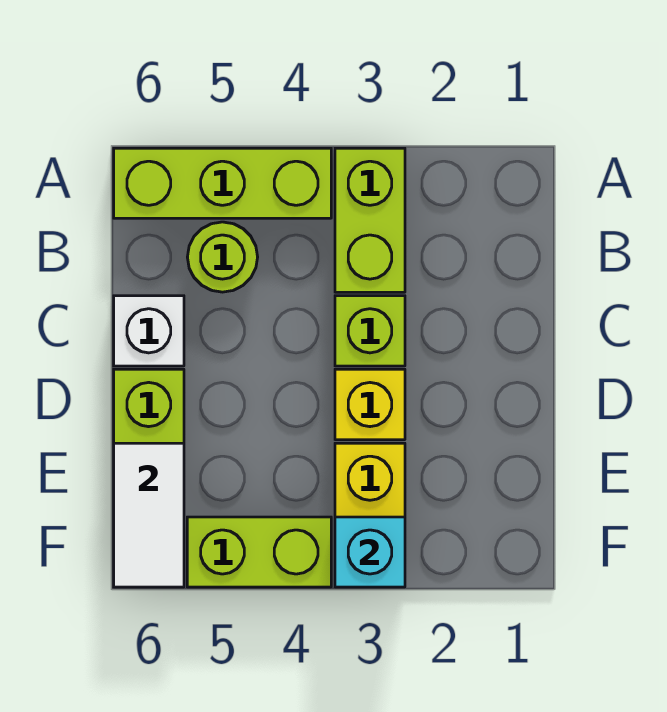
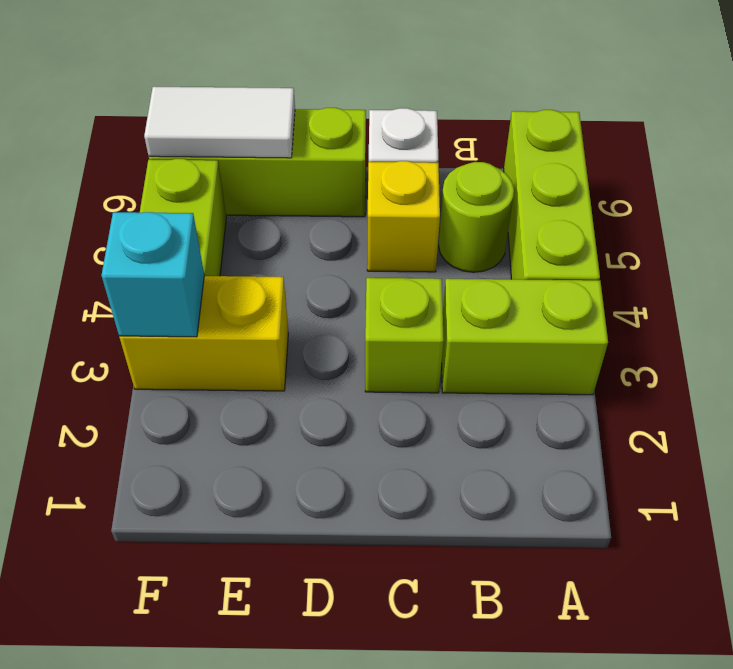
yellow brick D3 level 1 -> yellow brick C5 level 1

